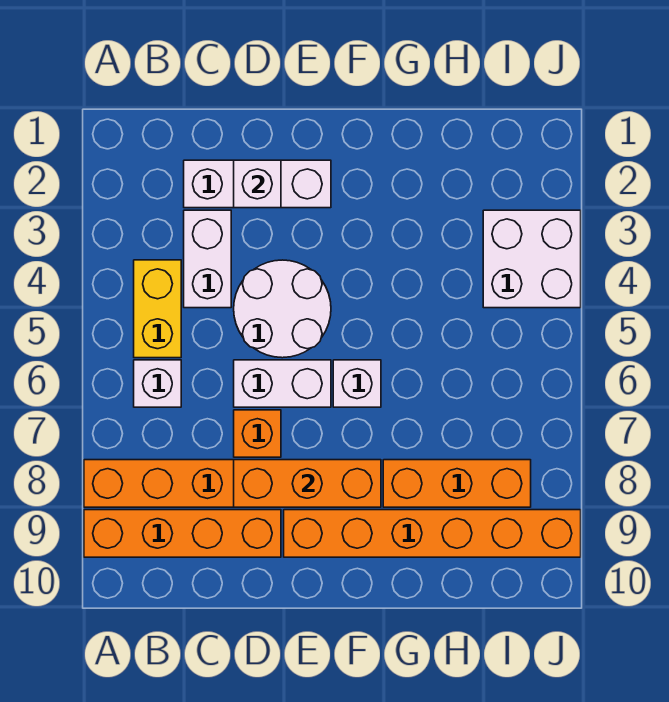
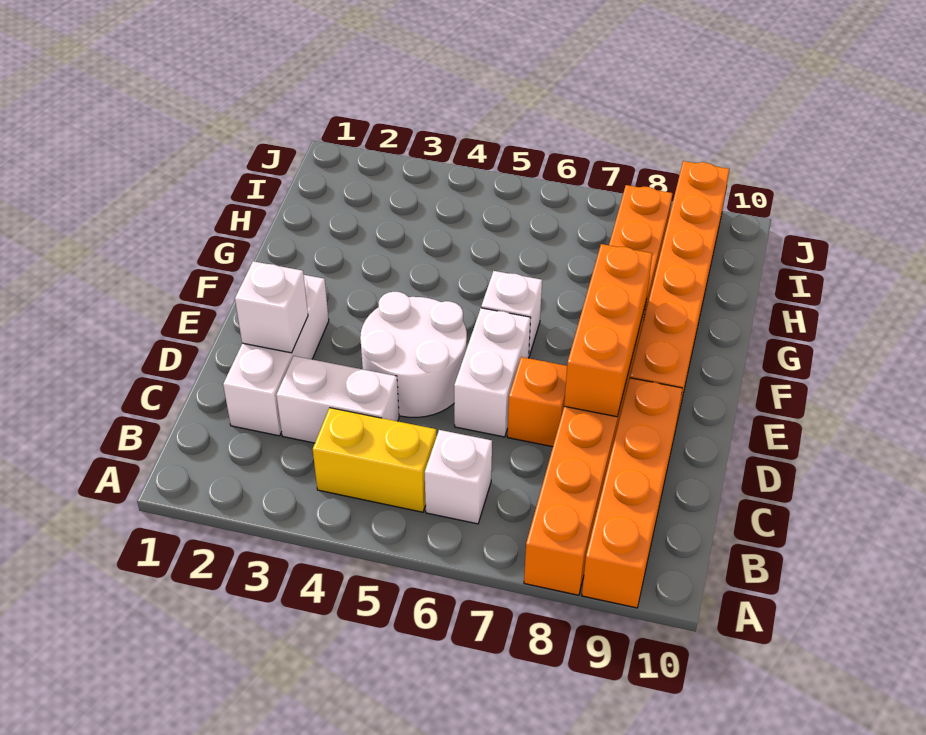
white brick I3:J4 level 1 -> none

